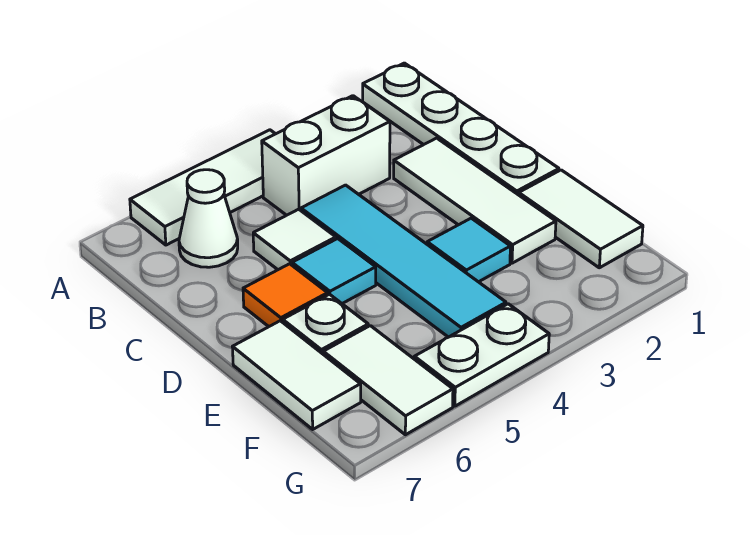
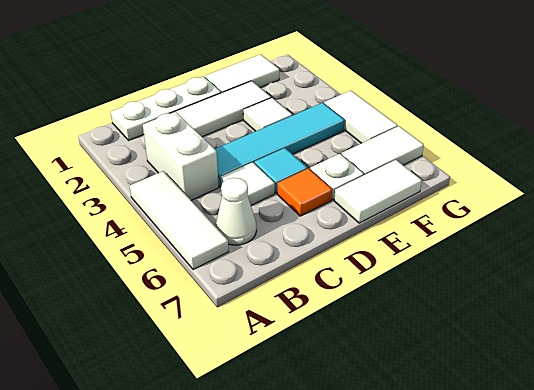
white plate A1:D1 level 1 -> white plate B1:D1 level 1
cyan tile E3 level 1 -> white tile E3 level 1
white plate G4:G5 level 1 -> white tile G4:G5 level 1

